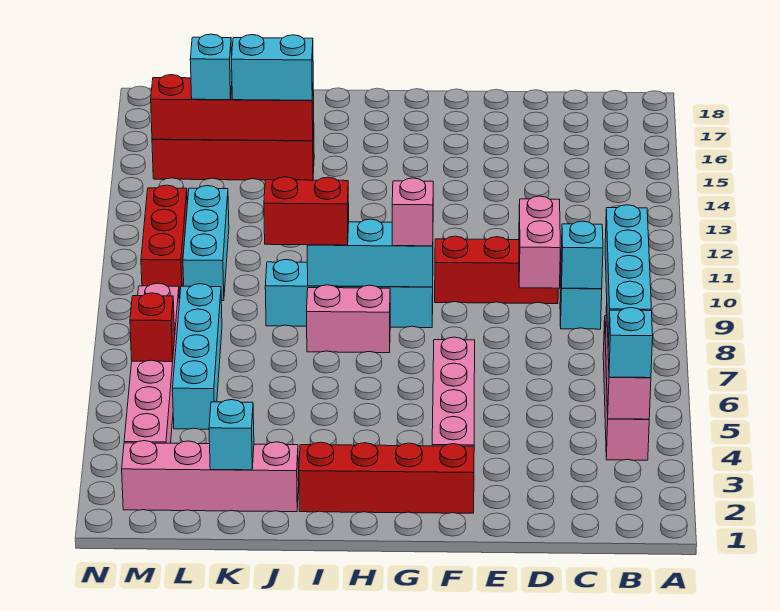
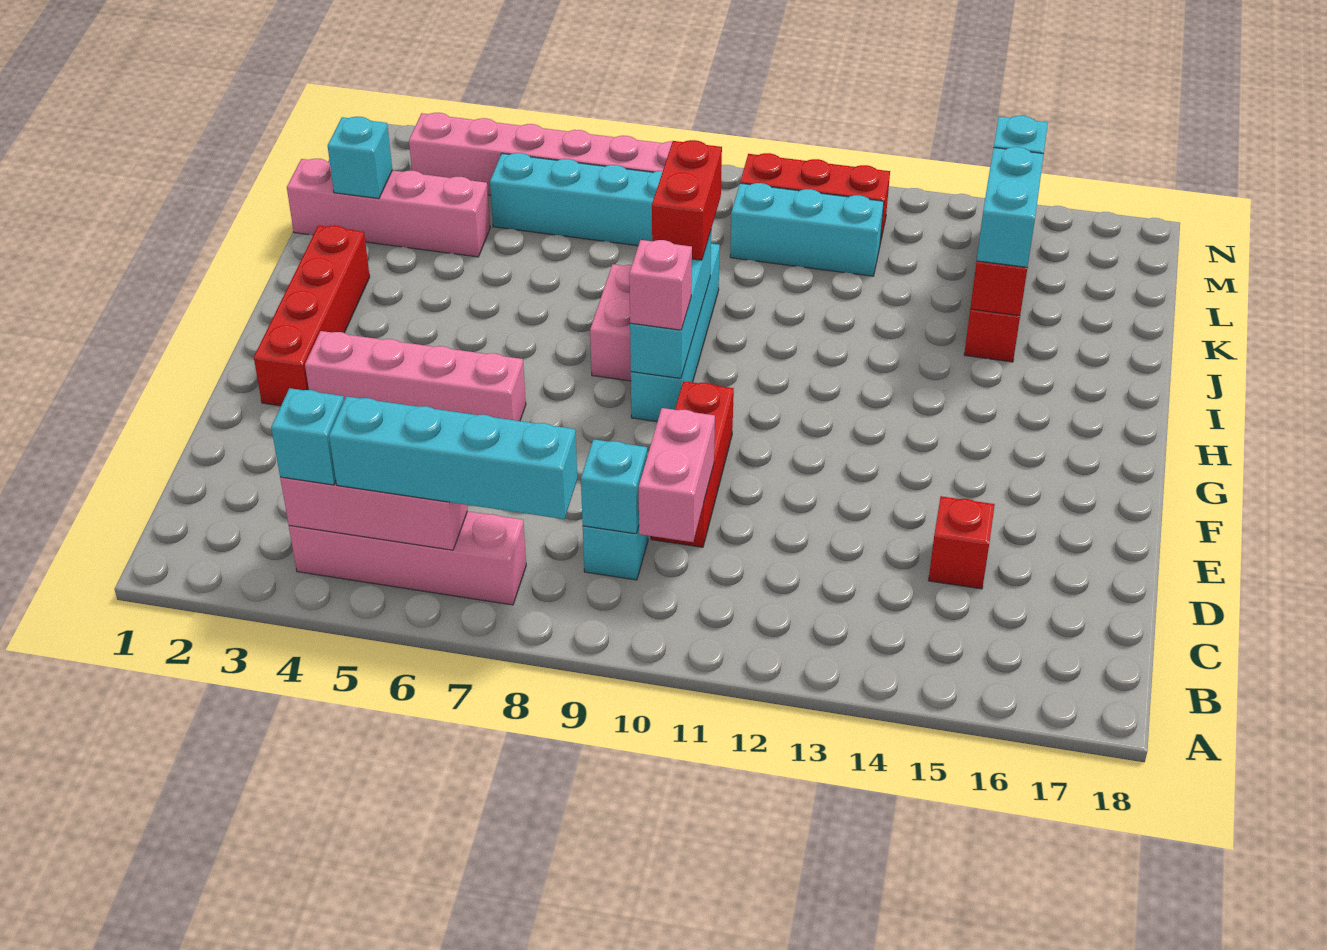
pink brick D9:D10 level 2 -> pink brick C10:D10 level 2
pink brick J2:M2 level 1 -> pink brick K1:K4 level 1
red brick M6 level 2 -> red brick D15 level 1

